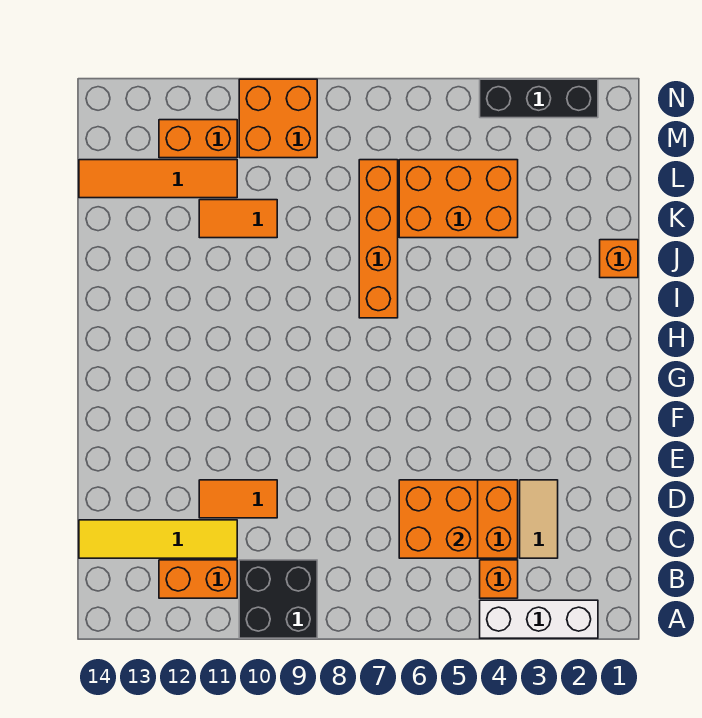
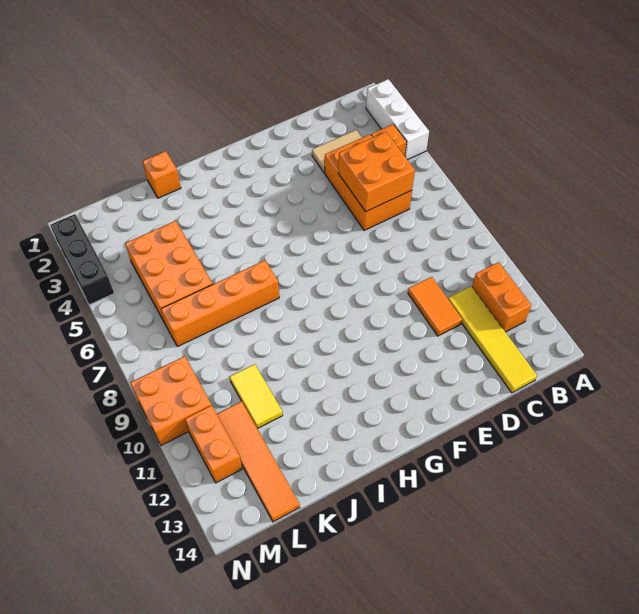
black brick A9:B10 level 1 -> none
orange tile K10:K11 level 1 -> yellow tile K10:K11 level 1

